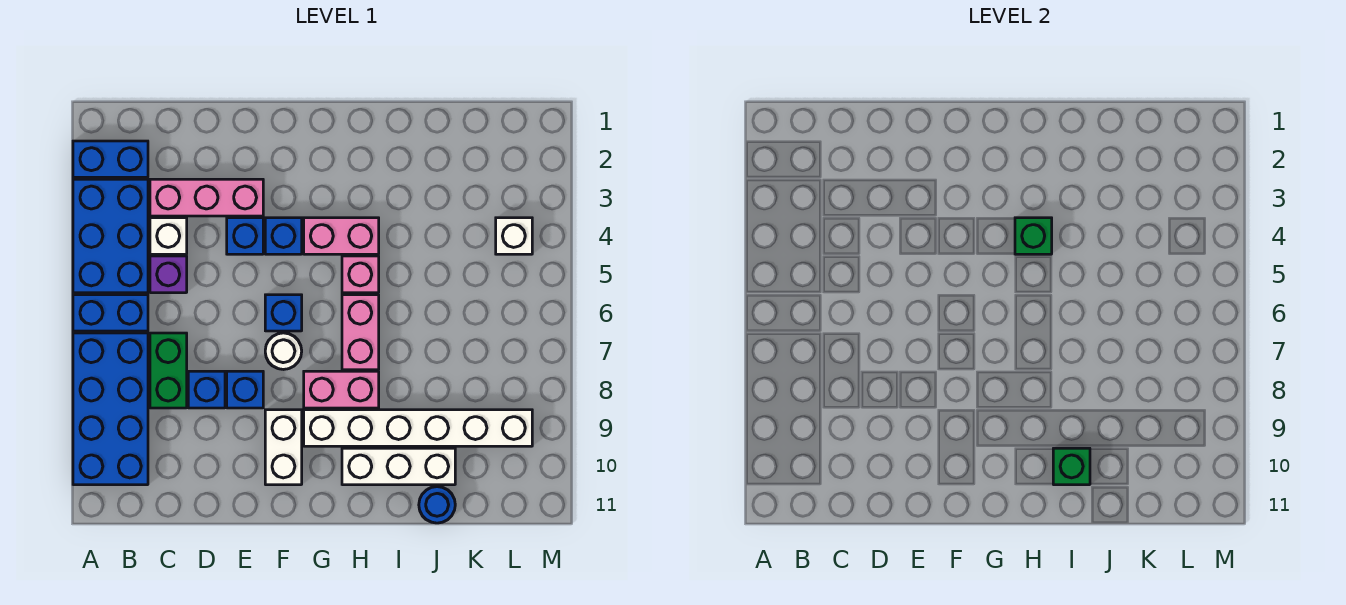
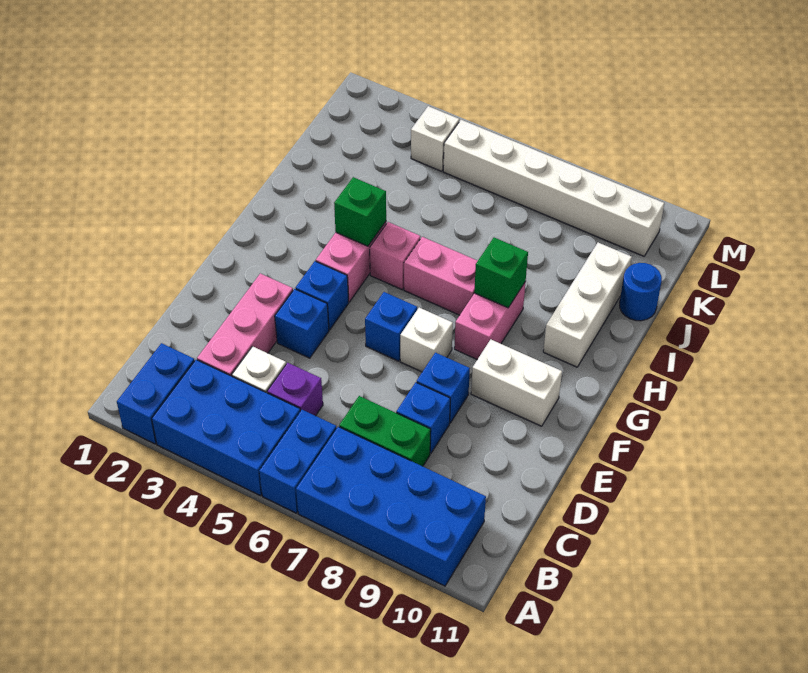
white round brick F7 level 1 -> white brick F7 level 1
white brick G9:L9 level 1 -> white brick L5:L10 level 1
green brick I10 level 2 -> green brick H8 level 2

